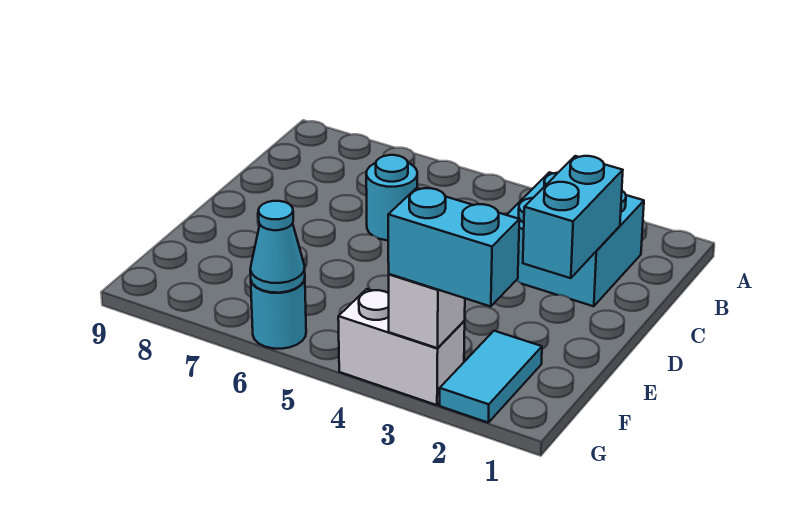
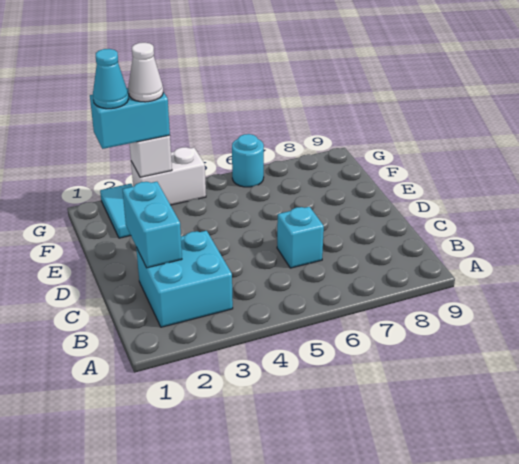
cyan round brick C6 level 1 -> cyan brick C6 level 1
none -> white cone G3 level 4
cyan cone G6 level 2 -> cyan cone G2 level 4

